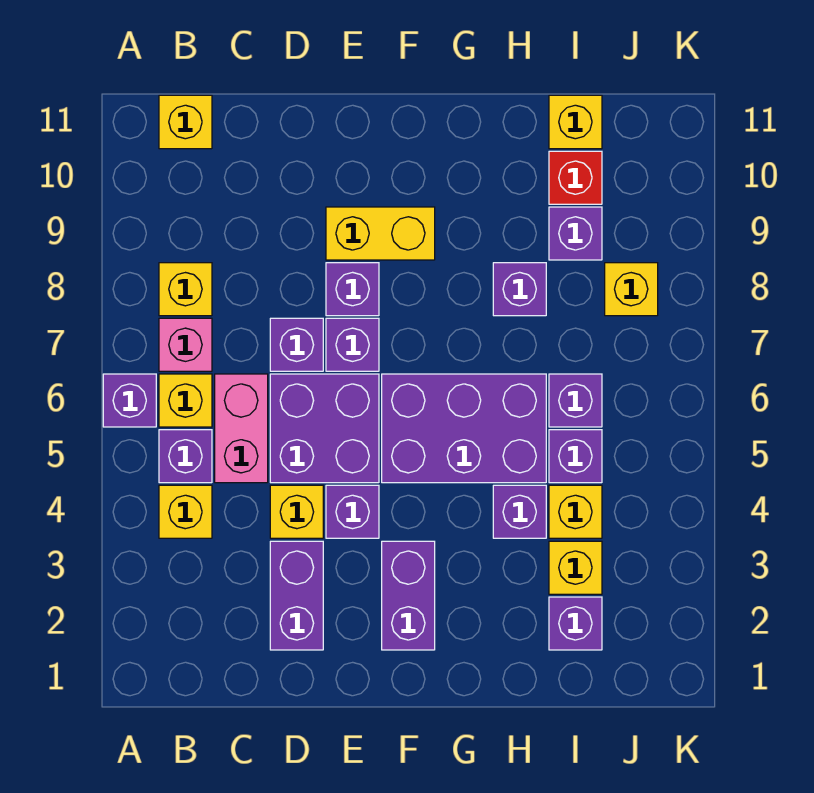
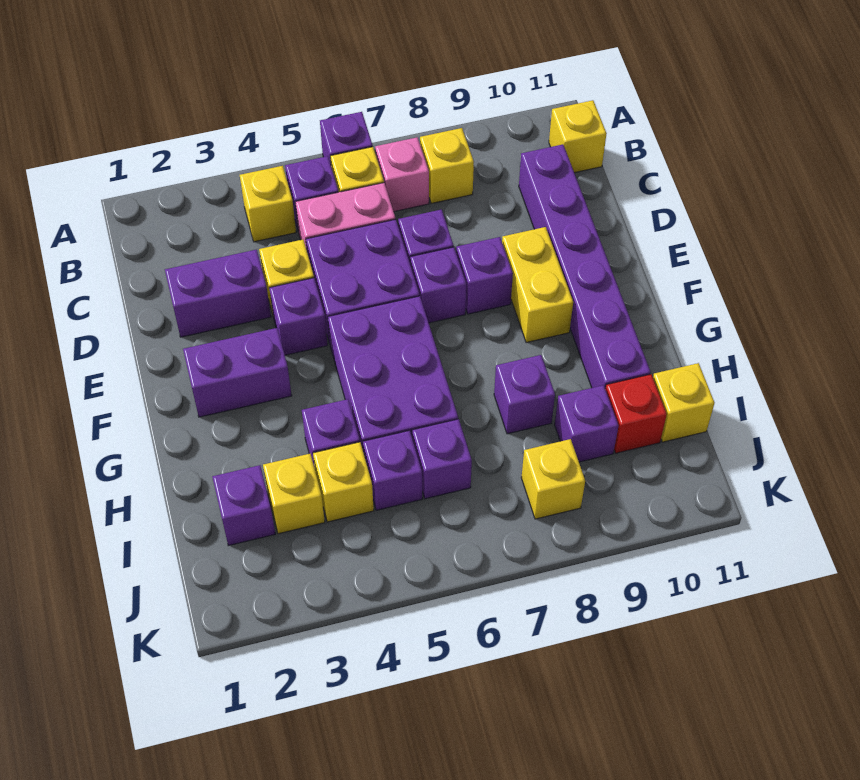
none -> purple brick C10:H10 level 1

